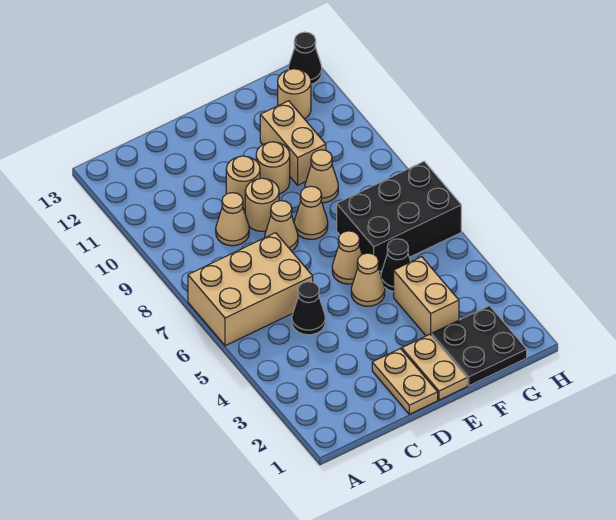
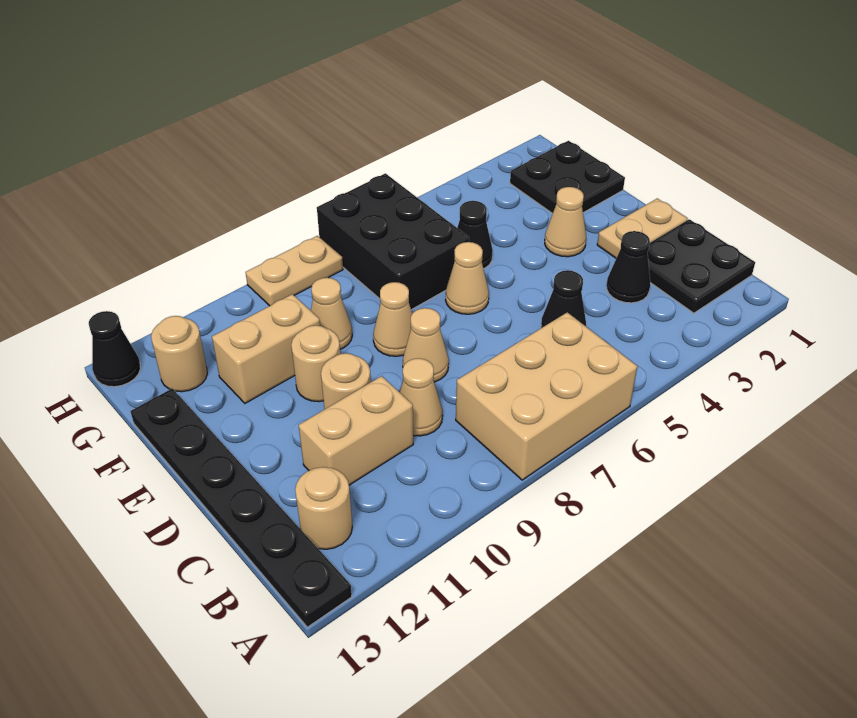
tan brick A6:C7 level 1 -> tan brick A6:B8 level 1
none -> black plate A13:F13 level 1
none -> black plate B1:C2 level 1
none -> black cone C3 level 1
tan round brick D9 level 1 -> tan round brick B12 level 1
tan plate E1:E2 level 1 -> tan plate H8:H9 level 1
tan cone E5 level 1 -> tan cone E3 level 1
tan brick F3:F4 level 1 -> tan brick C10:C11 level 1

